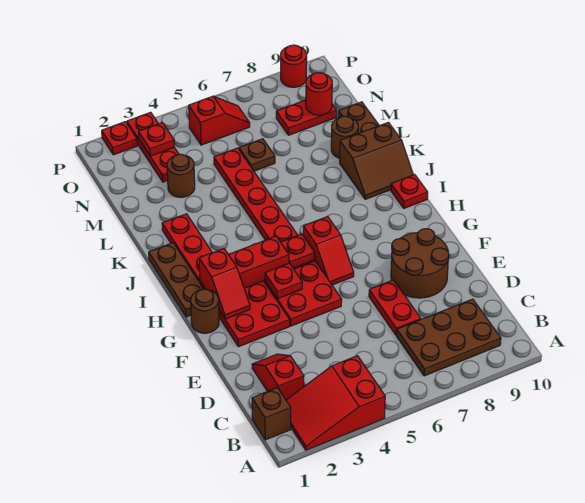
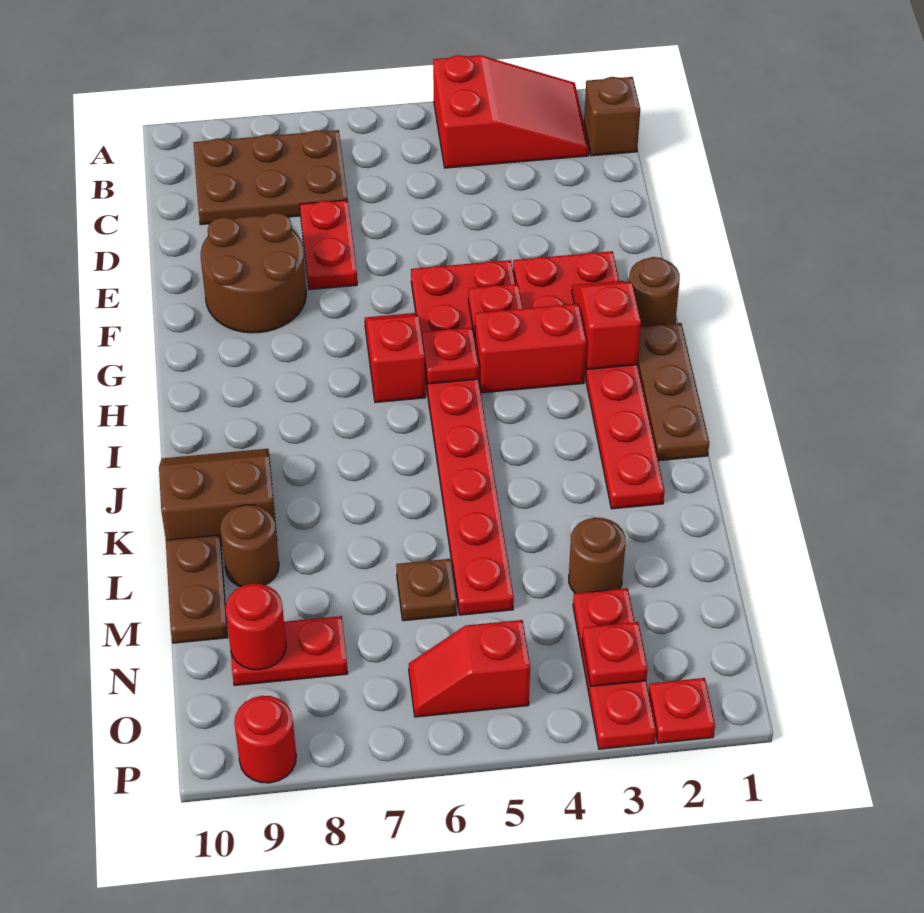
red slope C2:D2 level 1 top C -> none
red plate I10 level 1 -> none

